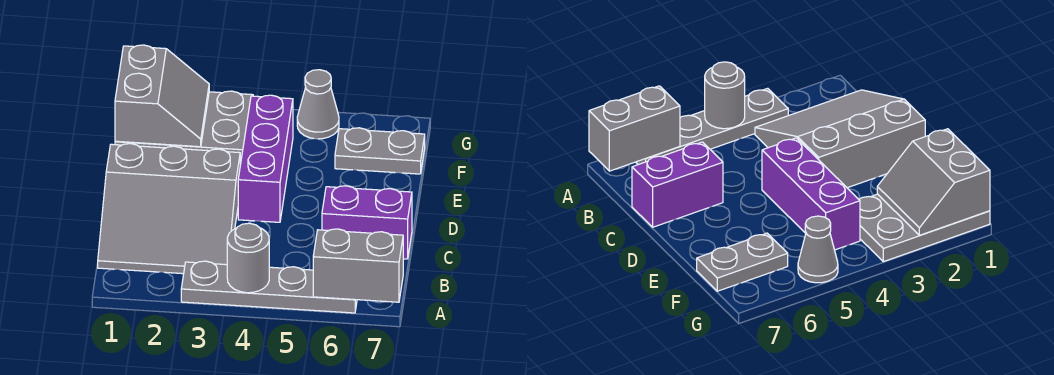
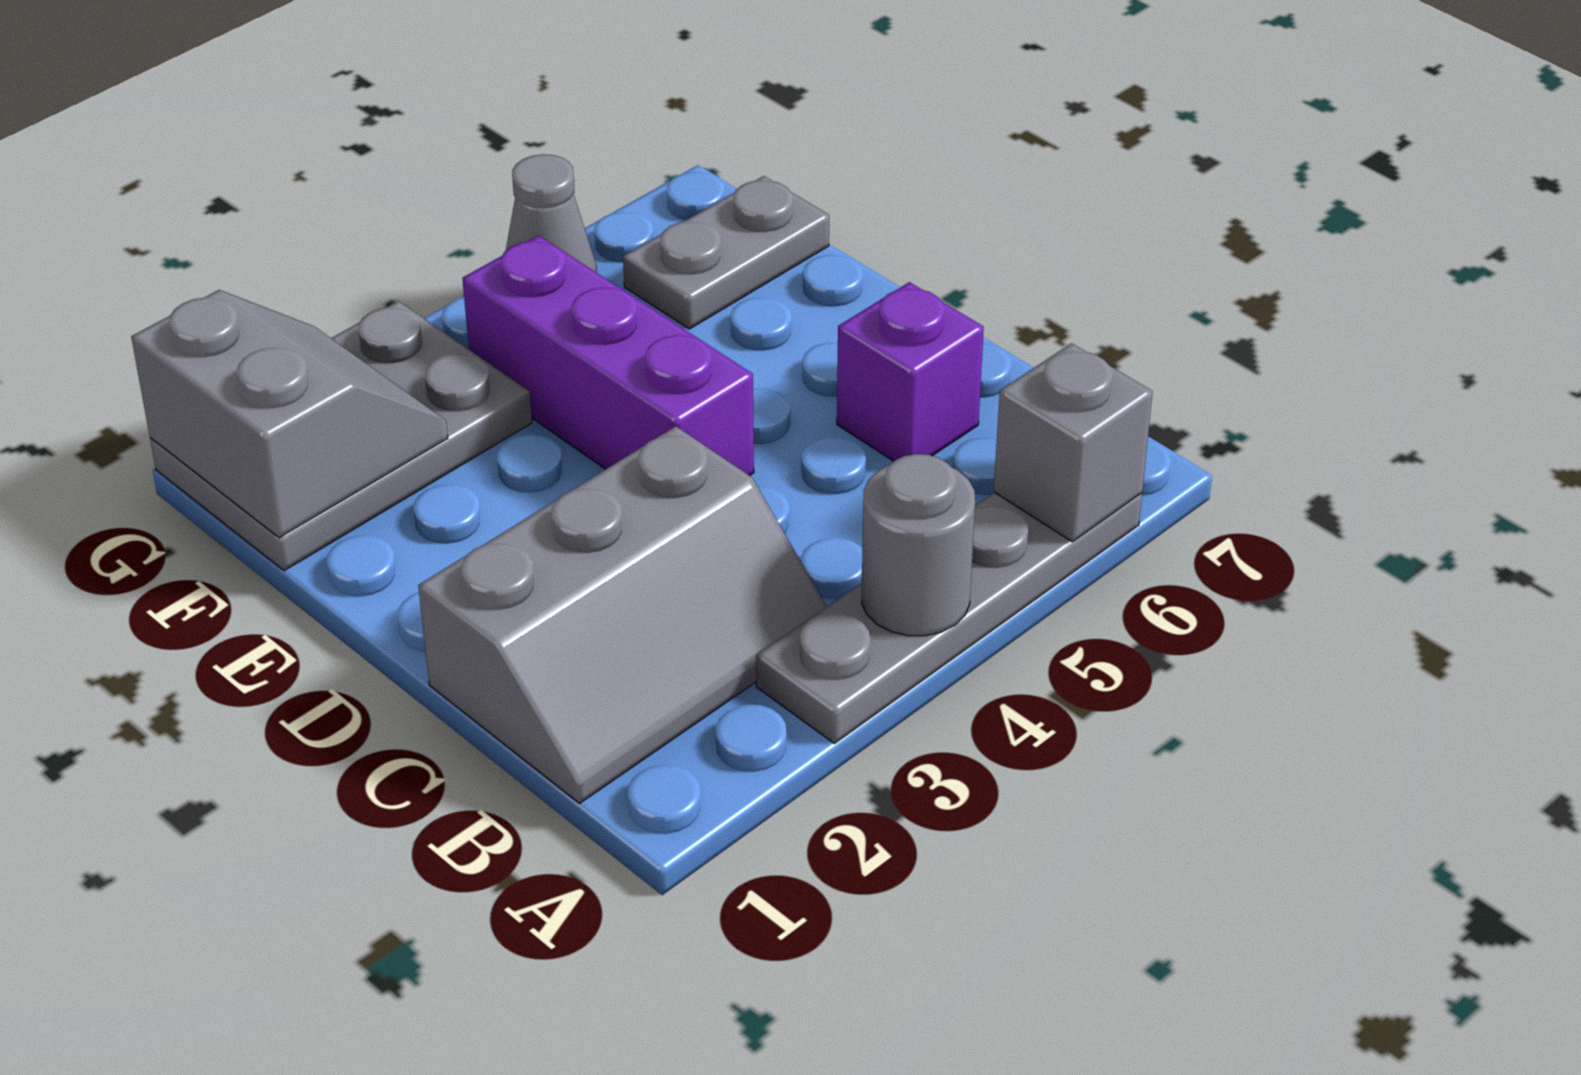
grey brick A6:A7 level 2 -> grey brick A6 level 2
grey slope B1:D3 level 1 top D -> grey slope B1:C3 level 1 top C
purple brick C6:C7 level 1 -> purple brick C6 level 1

